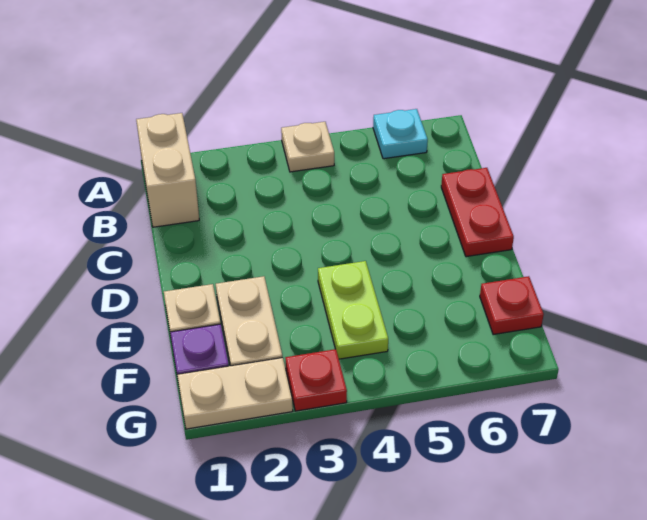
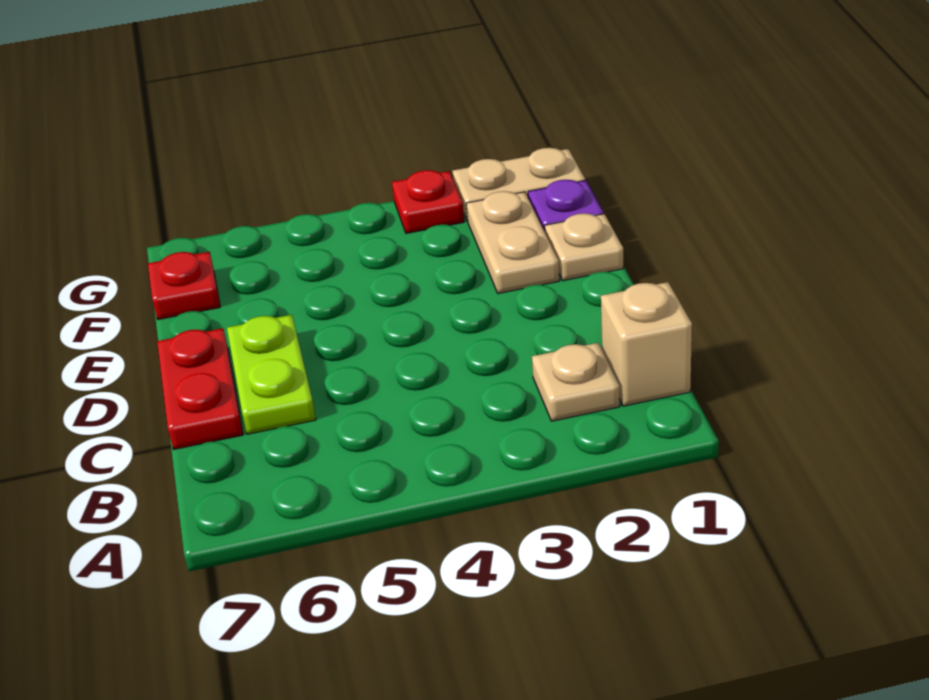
tan brick A1:B1 level 1 -> tan brick B1 level 1
tan plate A4 level 1 -> tan plate B2 level 1
cyan plate A6 level 1 -> none
lime plate E4:F4 level 1 -> lime plate C6:D6 level 1

